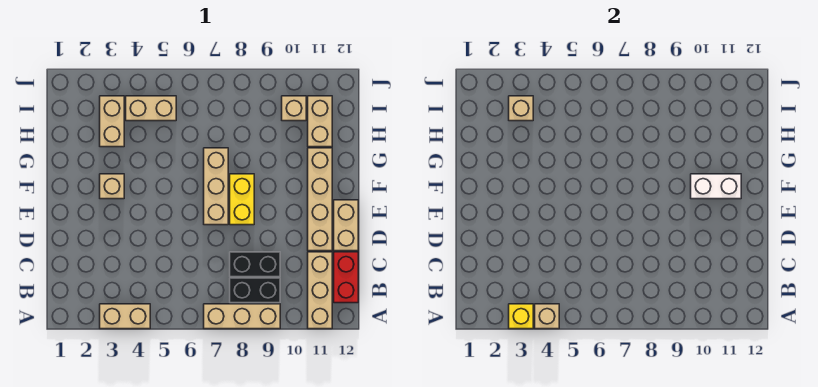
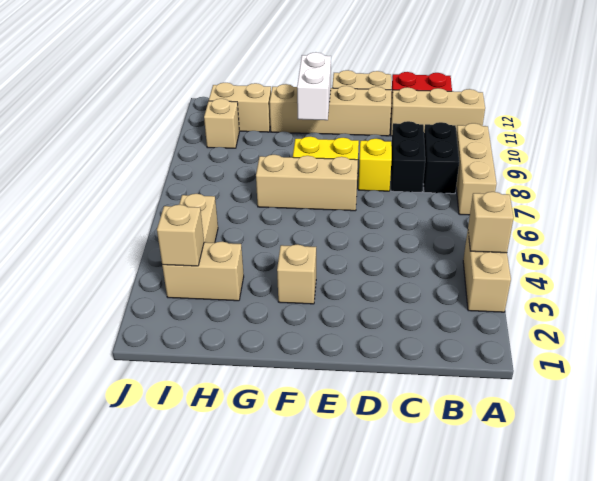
yellow brick A3 level 2 -> yellow brick D8 level 1

